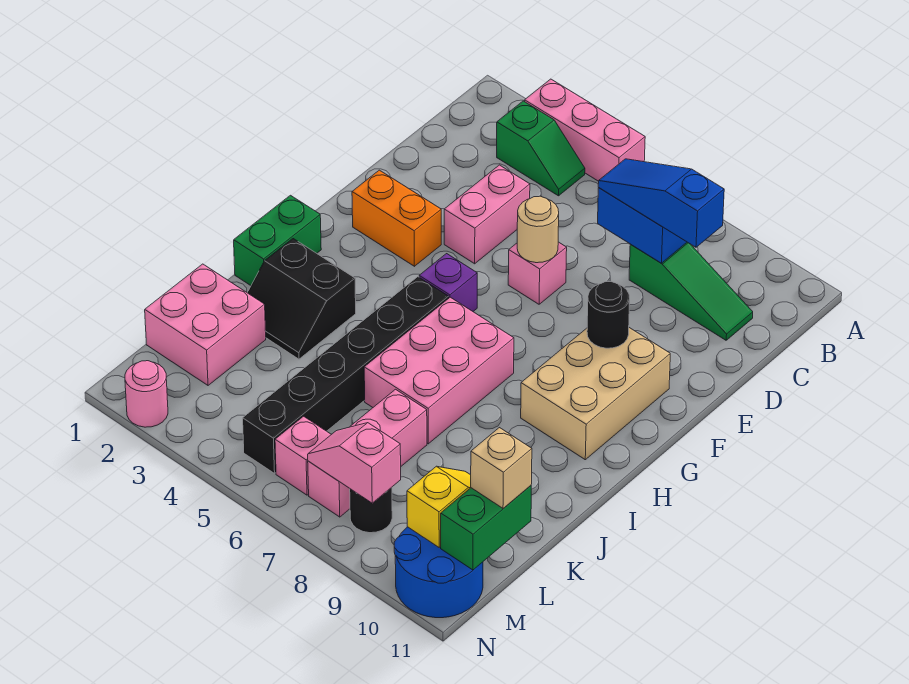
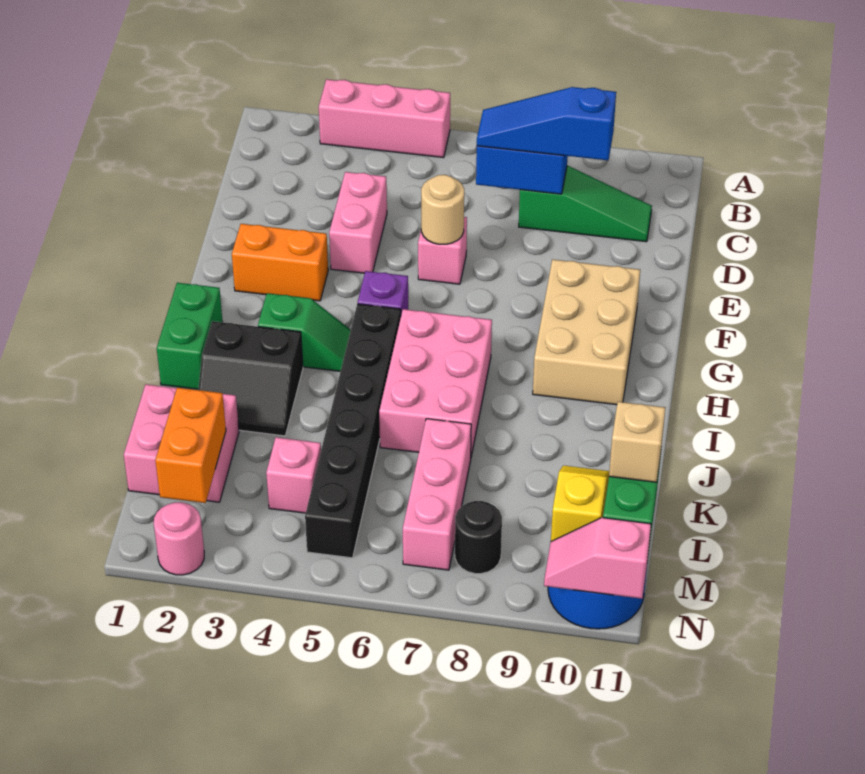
green slope B3:B4 level 1 top 3 -> green slope H3:H4 level 1 top 3
black round brick F9 level 2 -> none
none -> orange brick L2:M2 level 2
pink brick M6 level 1 -> pink brick L4 level 1
pink slope M7:M8 level 2 top 8 -> pink slope N10:N11 level 2 top 11

